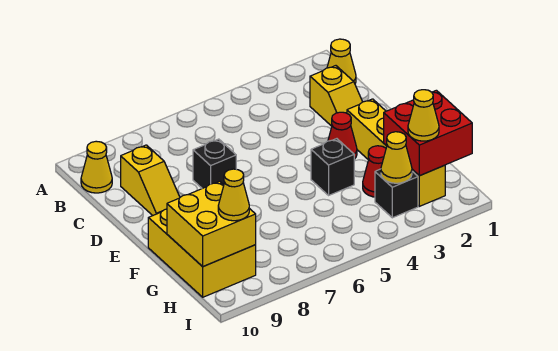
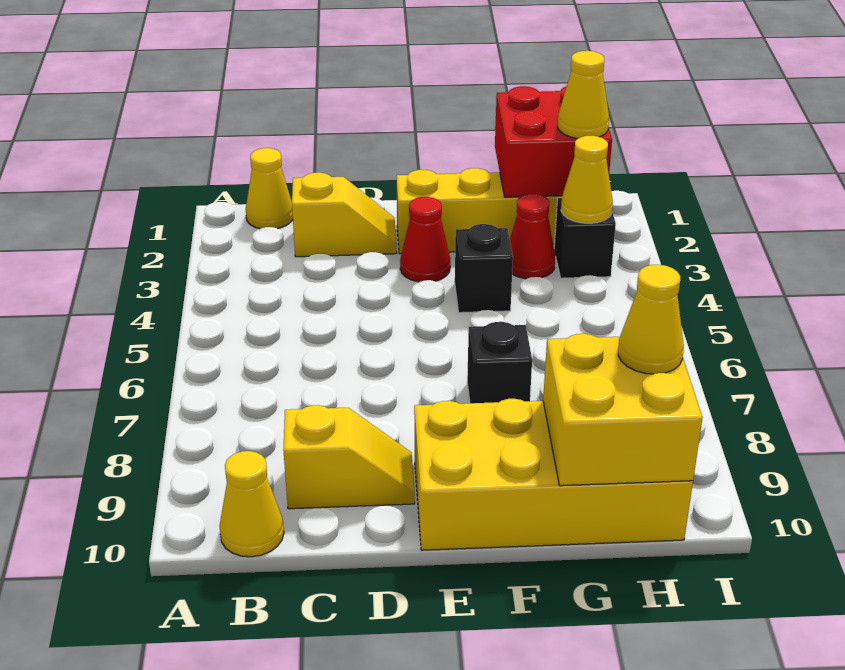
black brick D7 level 1 -> black brick F7 level 1
yellow brick F9:H10 level 1 -> yellow brick E9:H10 level 1

